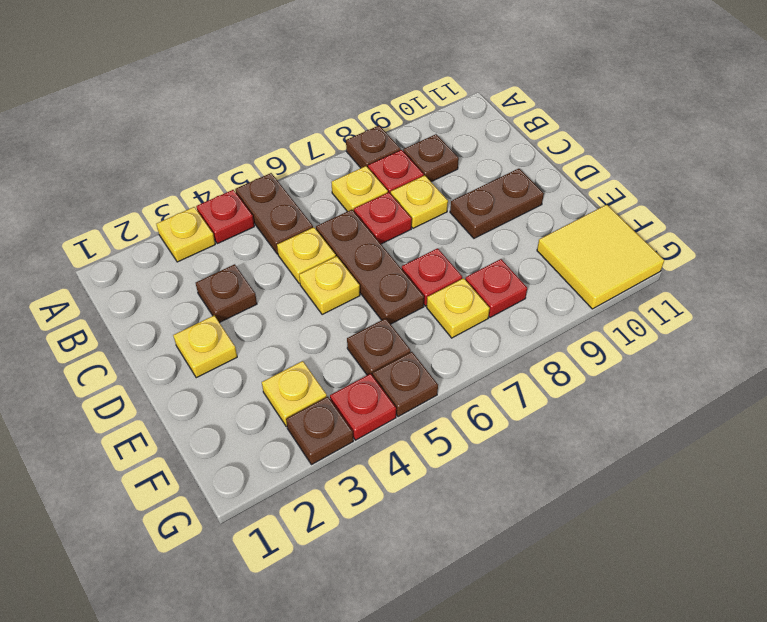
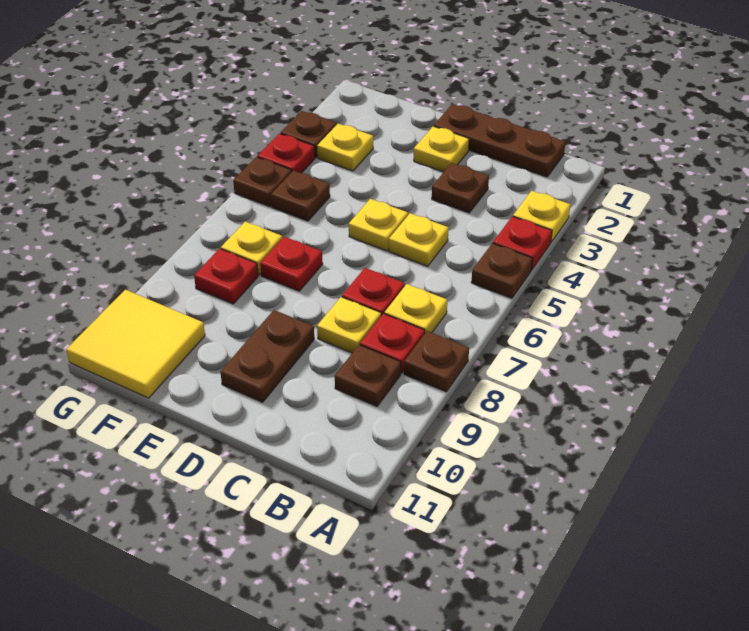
brown plate A5:B5 level 1 -> brown plate A5 level 1
brown plate C6:E6 level 1 -> brown plate B1:D1 level 1

